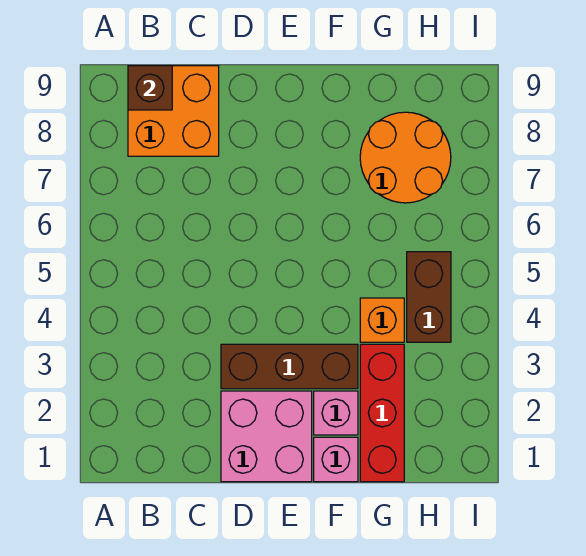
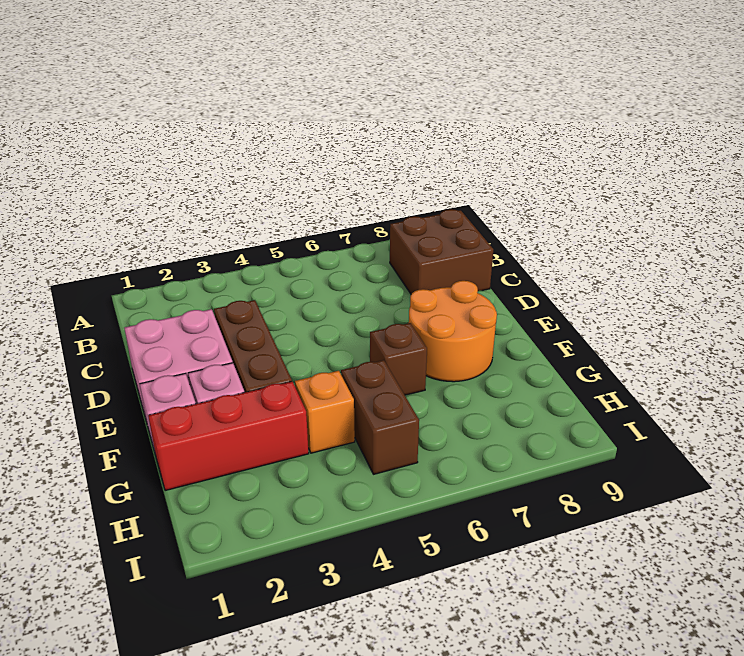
orange brick B8:C9 level 1 -> brown brick B8:C9 level 1
brown brick B9 level 2 -> brown brick F6 level 1
orange round brick G7:H8 level 1 -> orange round brick E7:F8 level 1
brown brick H4:H5 level 1 -> brown brick G5:H5 level 1

